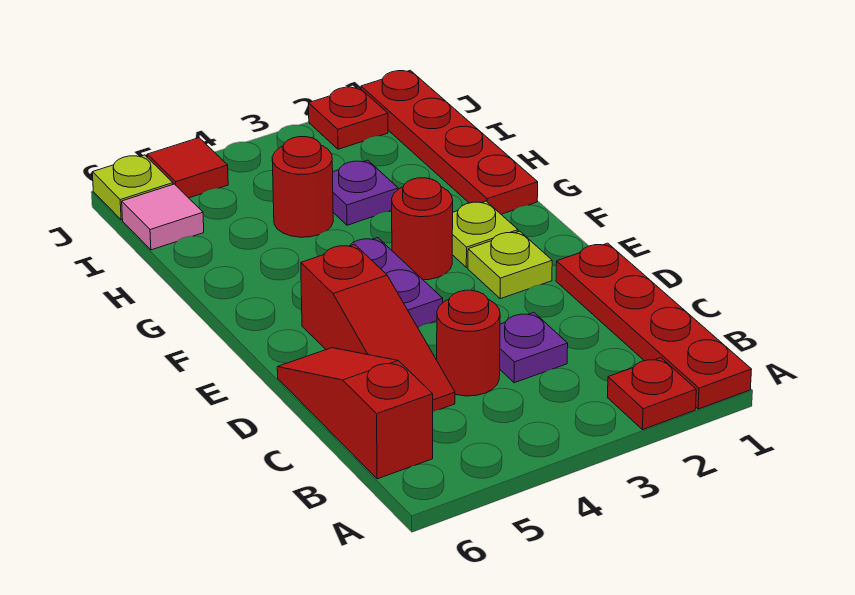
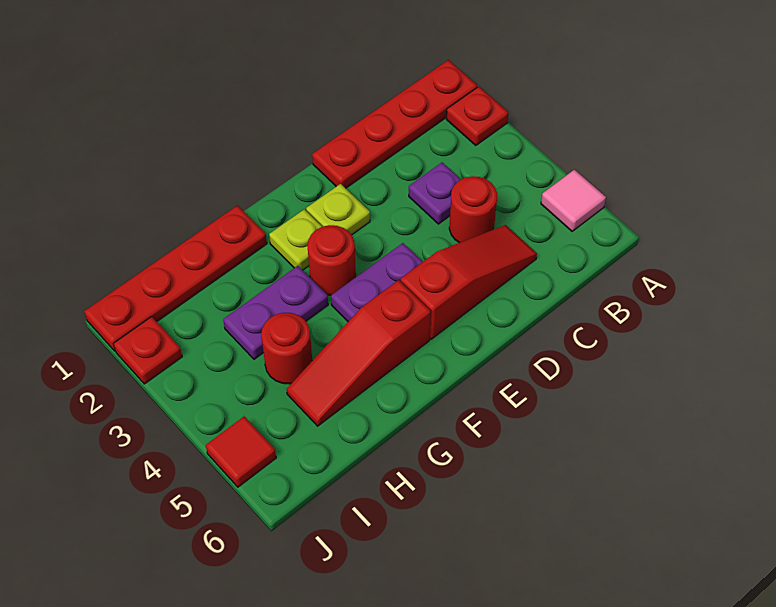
red slope B6:D6 level 1 top B -> red slope F5:H5 level 1 top F
purple plate H3 level 1 -> purple plate G3:H3 level 1
pink tile I6 level 1 -> pink tile A5 level 1
lime plate J6 level 1 -> none

